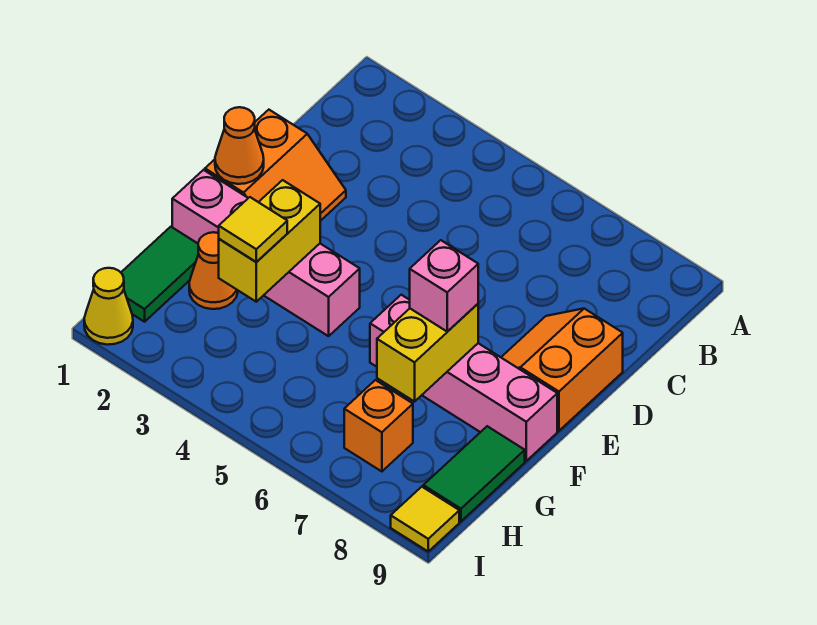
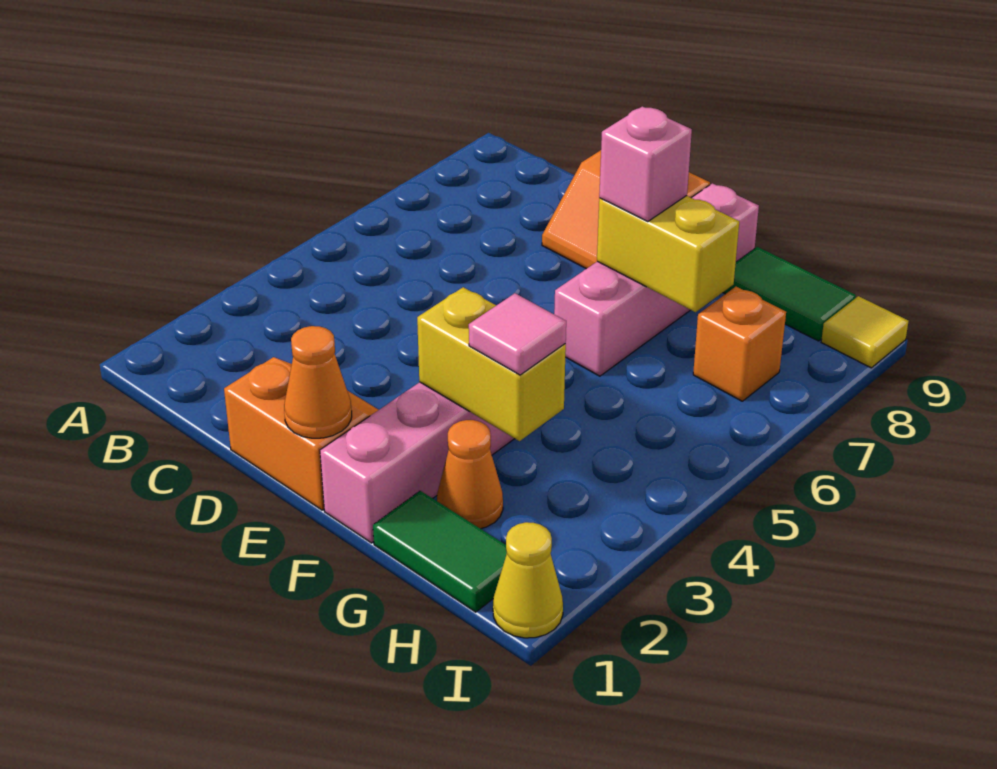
yellow tile G3 level 3 -> pink tile G3 level 3

